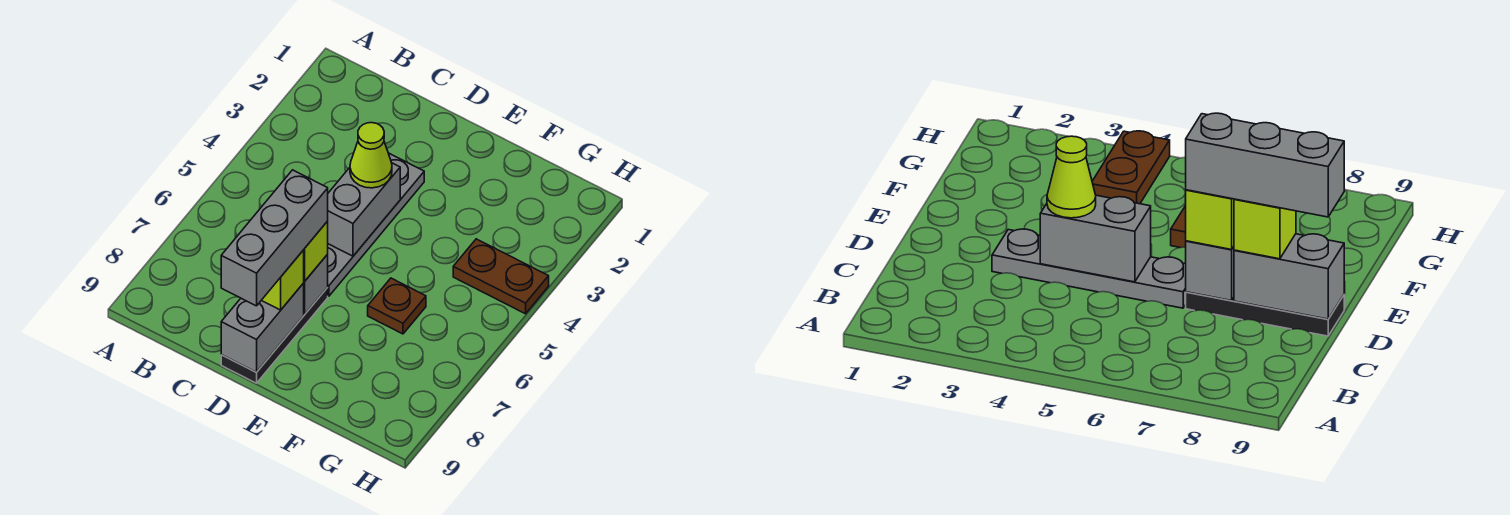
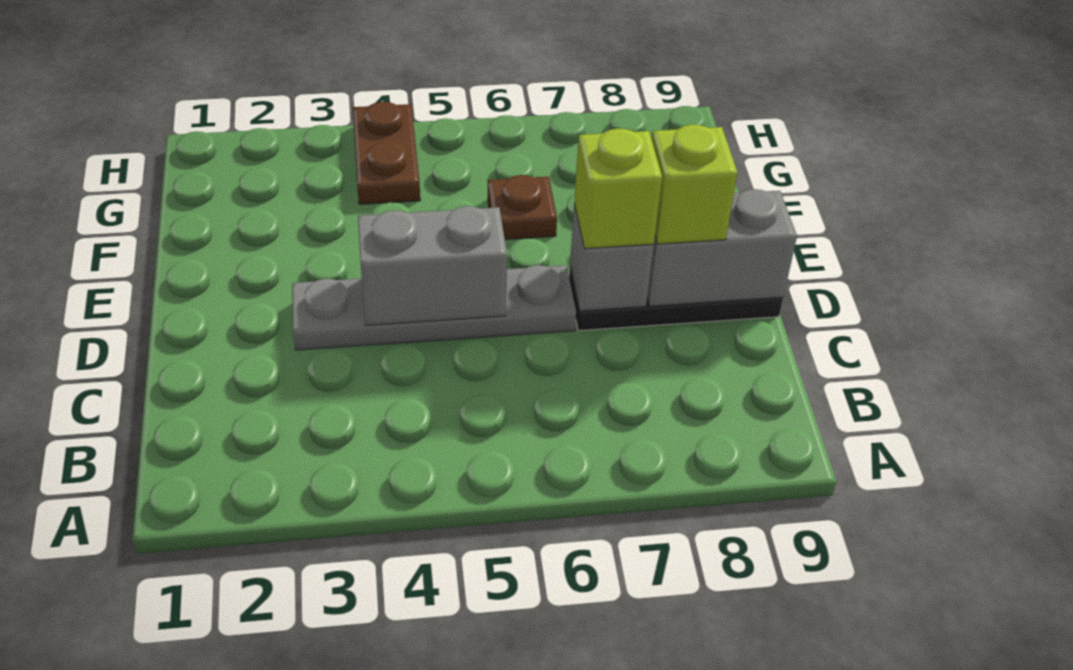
lime cone D4 level 3 -> none
grey brick D7:D9 level 4 -> none

